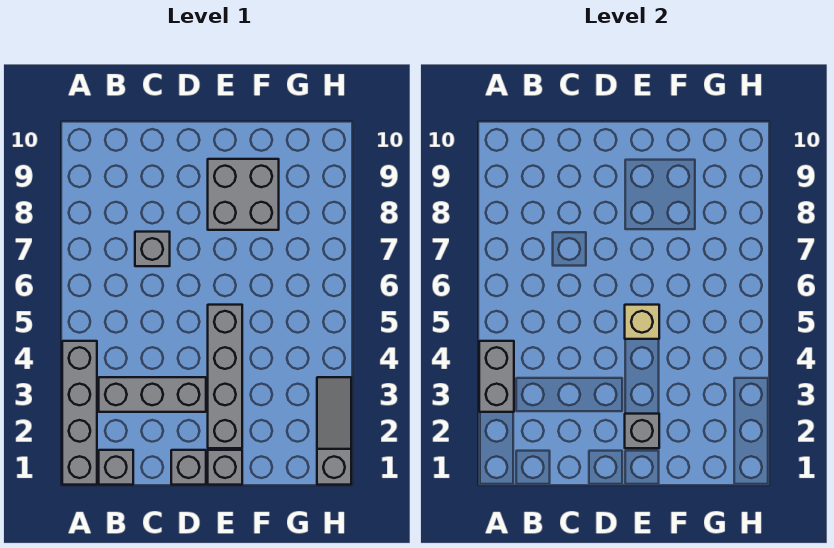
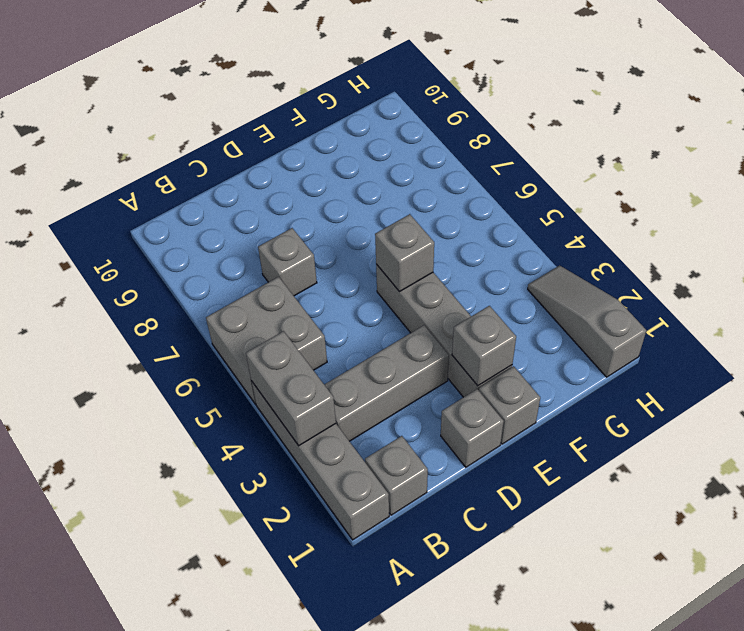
tan brick E5 level 2 -> grey brick E5 level 2
grey brick E8:F9 level 1 -> grey brick A5:B6 level 1

